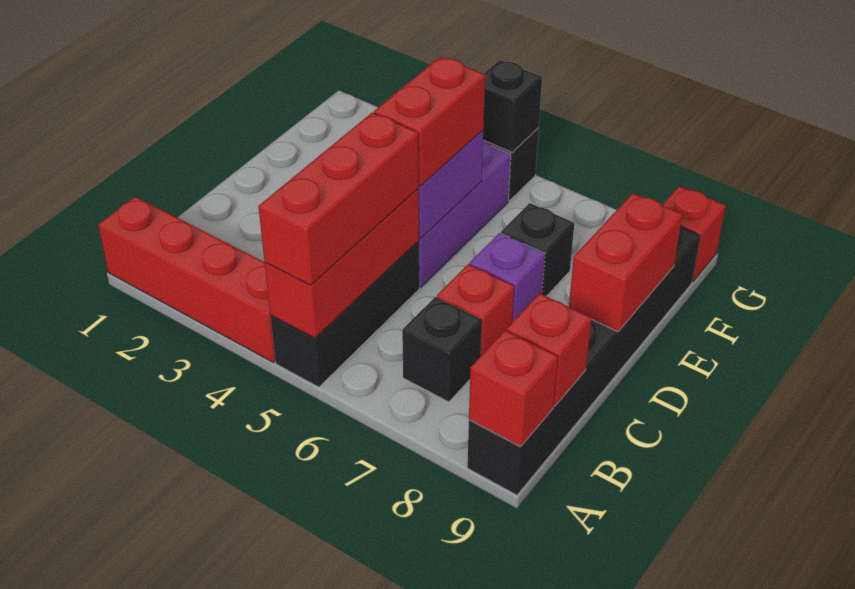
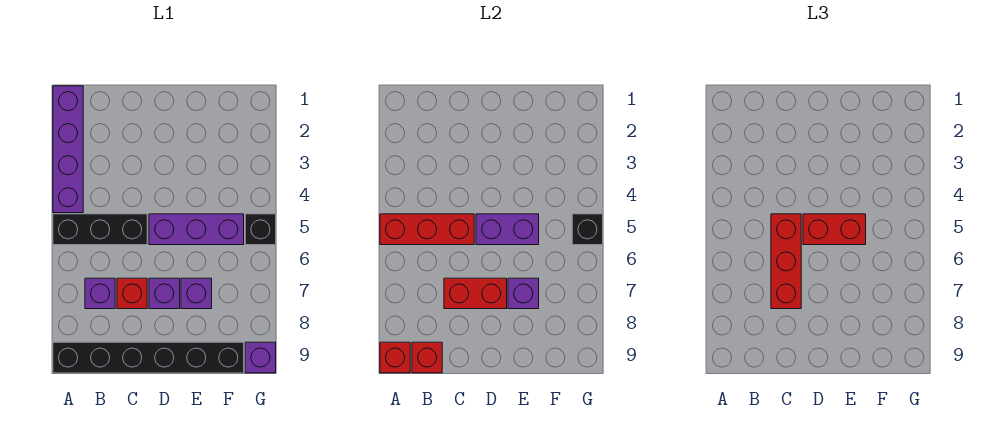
red brick A1:A4 level 1 -> purple brick A1:A4 level 1
red brick A5:C5 level 3 -> red brick C5:C7 level 3
black brick B7 level 1 -> purple brick B7 level 1
red brick D9:E9 level 2 -> red brick C7:D7 level 2
black brick E7 level 1 -> purple brick E7 level 1
none -> purple brick E7 level 2
red brick G9 level 1 -> purple brick G9 level 1

